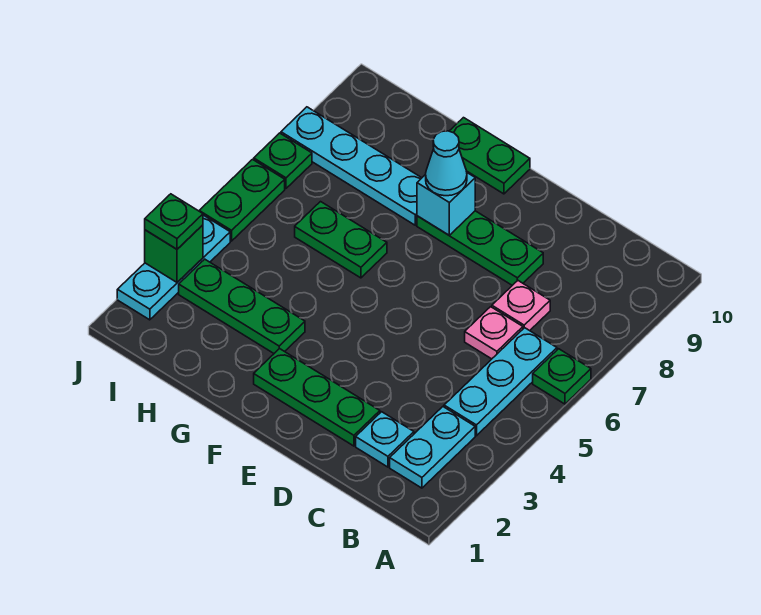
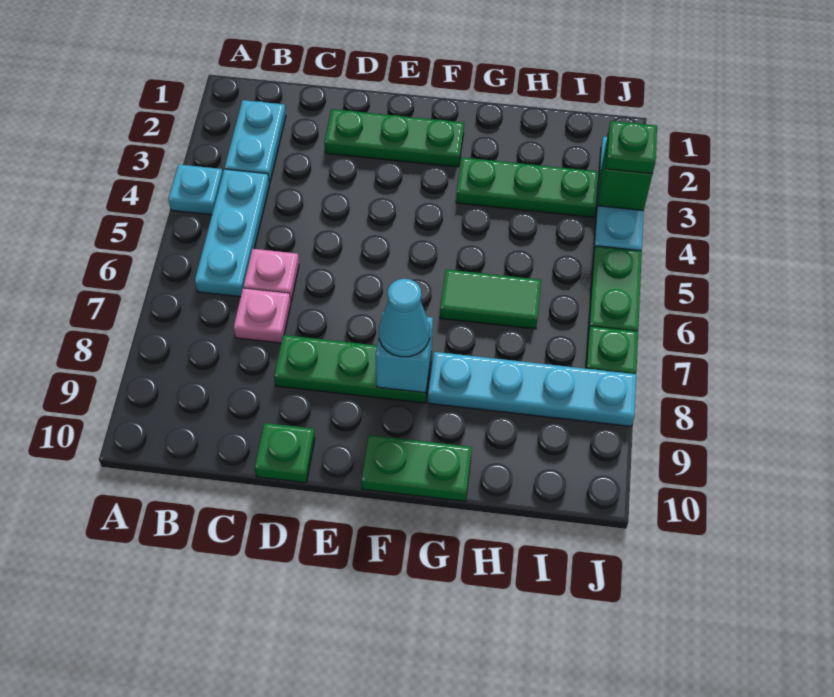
green plate A6 level 1 -> green plate D10 level 1
cyan plate C2 level 1 -> cyan plate A4 level 1
green plate G6:H6 level 1 -> green tile G6:H6 level 1

